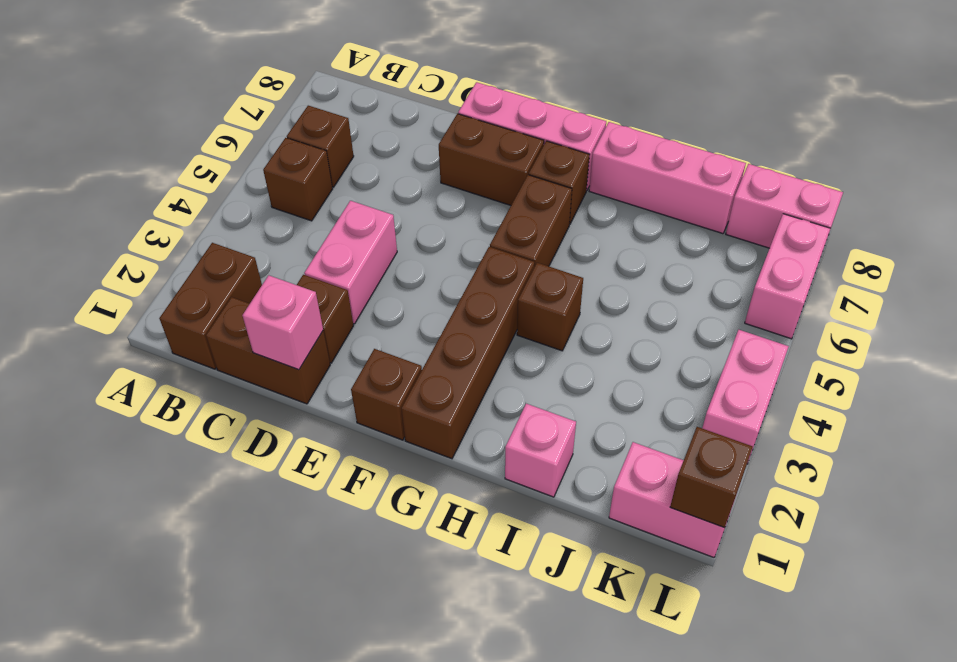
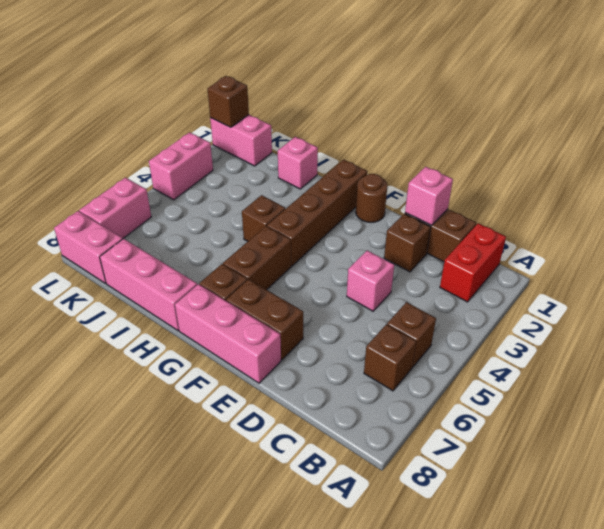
brown brick B1:B2 level 1 -> red brick B1:B2 level 1
pink brick D3:D4 level 1 -> pink brick D4 level 1
brown brick F1 level 1 -> brown round brick F1 level 1

